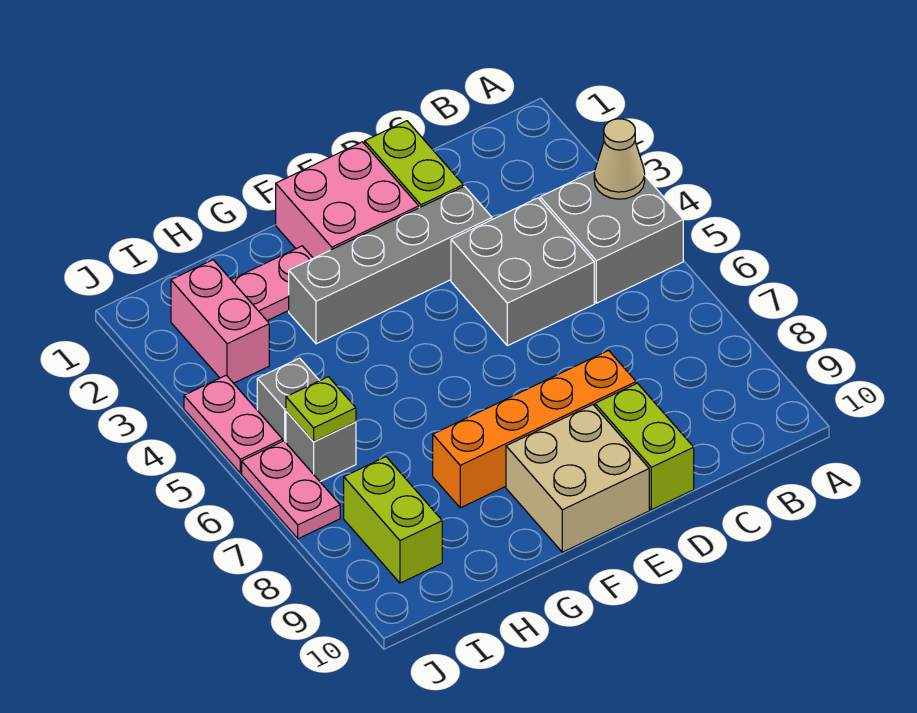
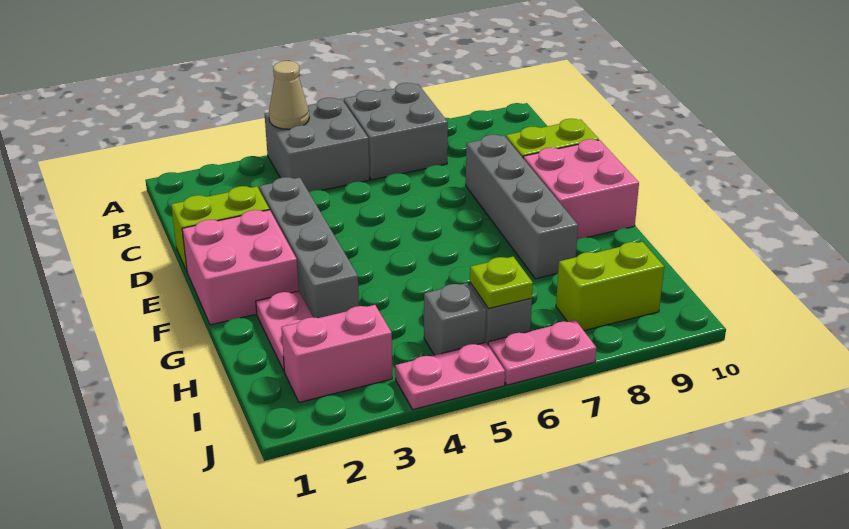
grey brick C4:D5 level 1 -> grey brick A6:B7 level 1
orange brick D8:G8 level 1 -> grey brick D8:G8 level 1
tan brick E9:F10 level 1 -> pink brick E9:F10 level 1

